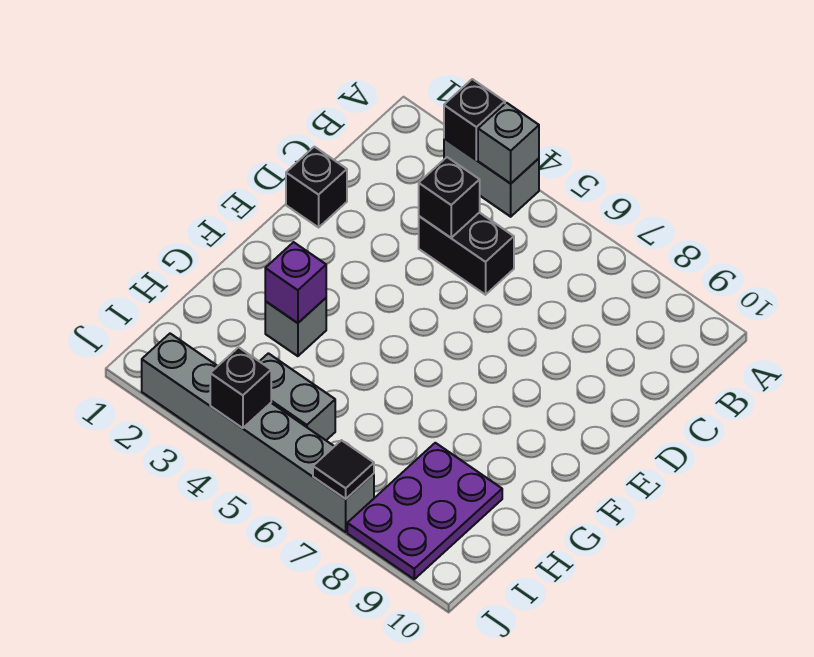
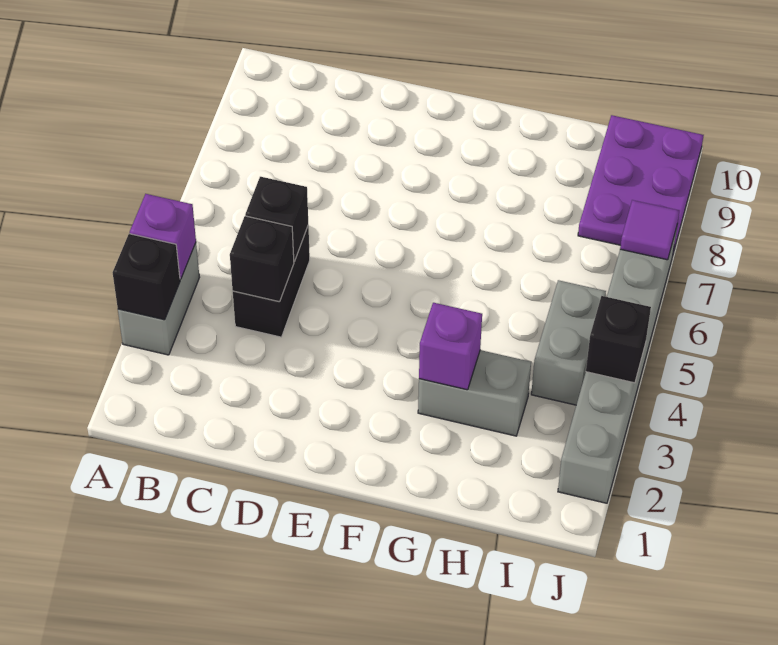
grey brick A4 level 2 -> purple brick A4 level 2
black brick D1 level 1 -> black brick C5 level 2
grey brick G3 level 1 -> grey brick G3:H3 level 1
purple plate H8:J9 level 1 -> purple plate I8:J10 level 1
black tile J7 level 2 -> purple tile J7 level 2

